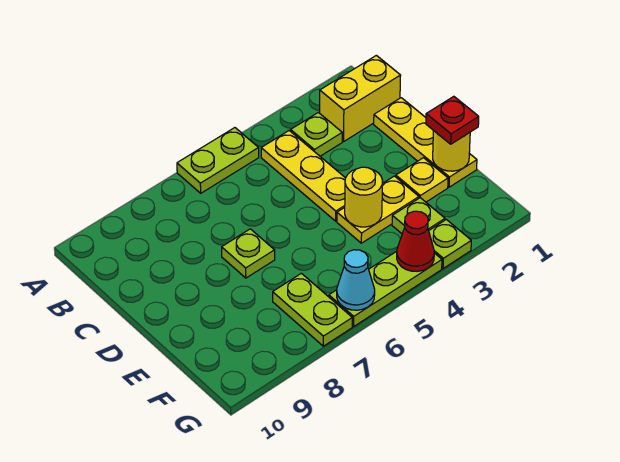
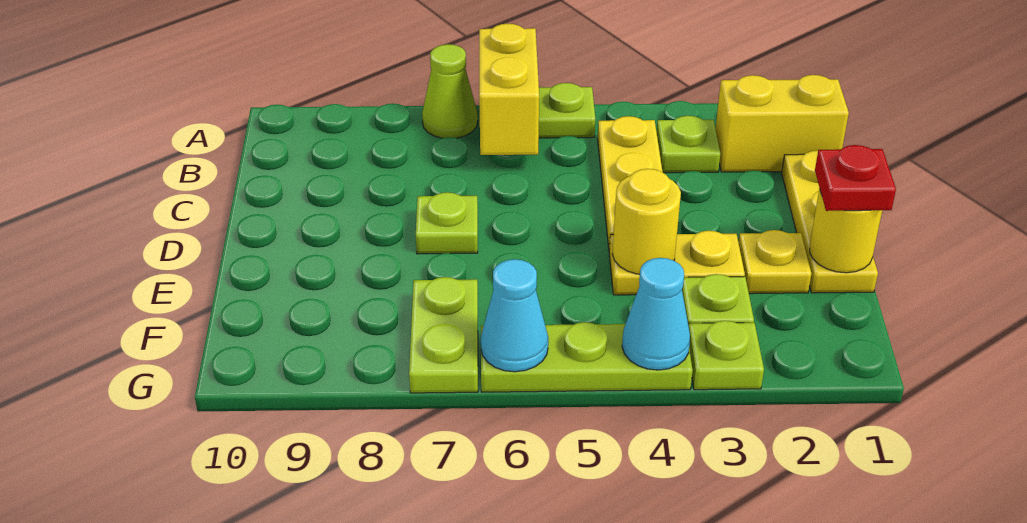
none -> yellow brick A6:B6 level 2
none -> lime cone A7 level 1
red cone G4 level 2 -> cyan cone G4 level 2

